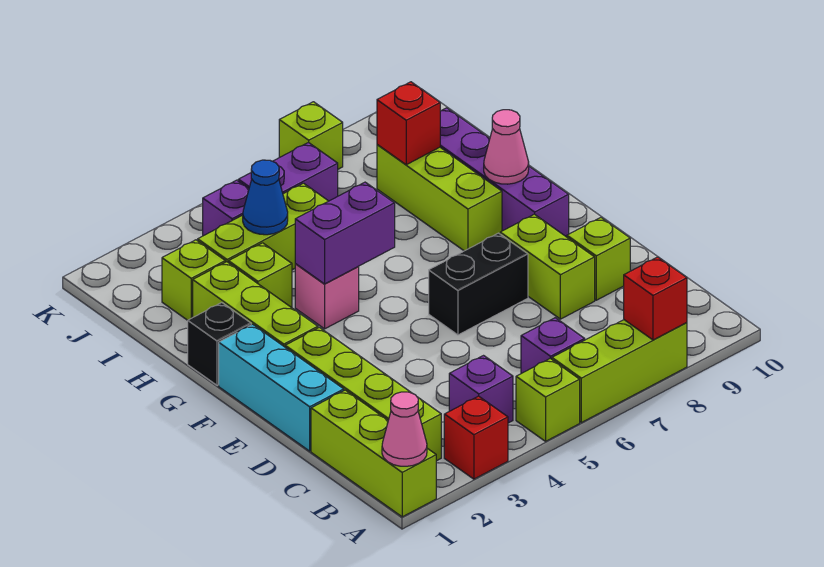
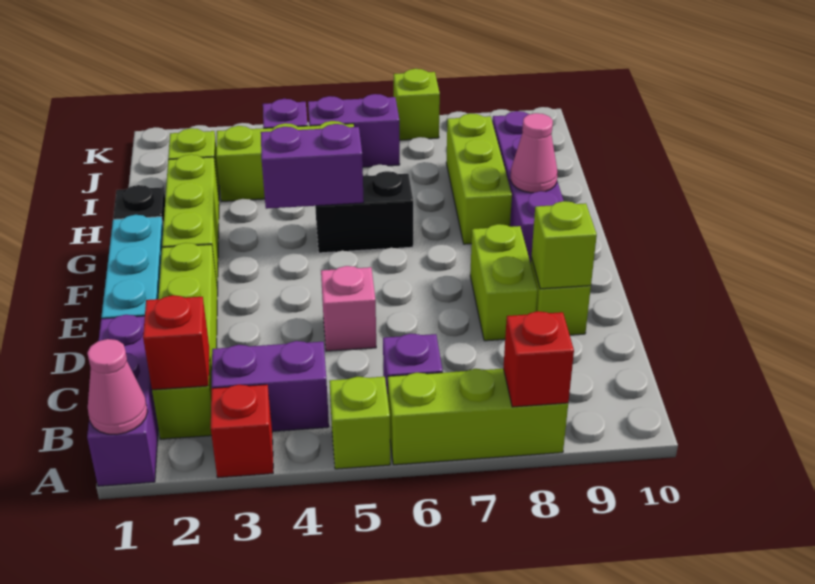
lime brick A1:C1 level 1 -> purple brick A1:C1 level 1
purple brick B4 level 1 -> purple brick B3:B4 level 1
black brick E6:E7 level 1 -> black brick G5:G6 level 1
pink brick G4 level 1 -> pink brick D5 level 1
lime brick H3 level 1 -> lime brick D9 level 2
blue cone I4 level 2 -> none
red brick I8 level 2 -> red brick B2 level 2

